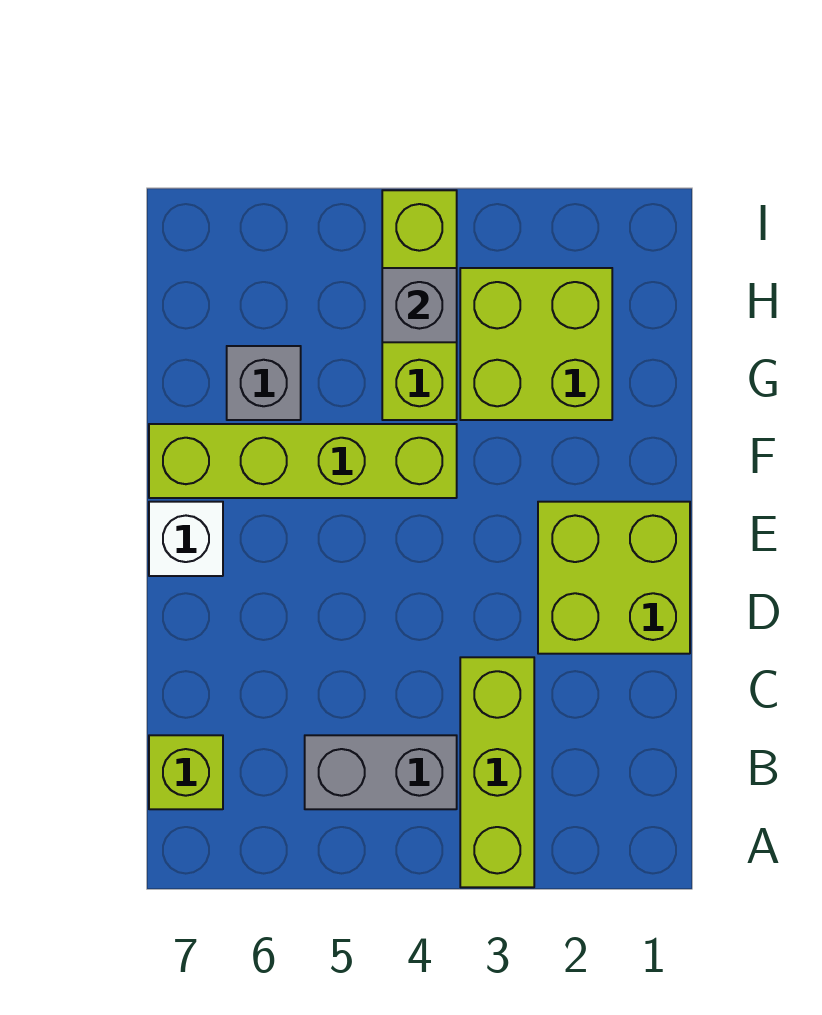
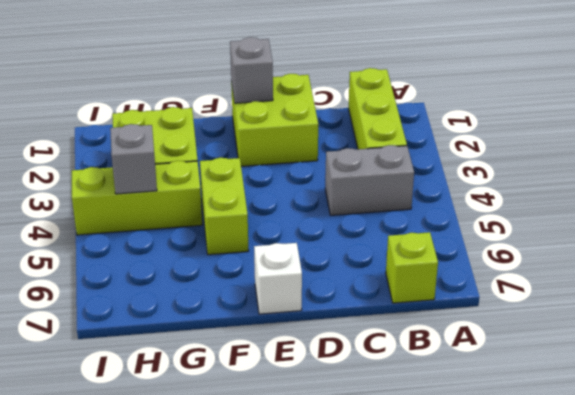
lime brick A3:C3 level 1 -> lime brick B1:B3 level 1
grey brick B4:B5 level 1 -> grey brick B4:C4 level 1
lime brick F4:F7 level 1 -> lime brick F4:F5 level 1
grey brick G6 level 1 -> grey brick E1 level 2

